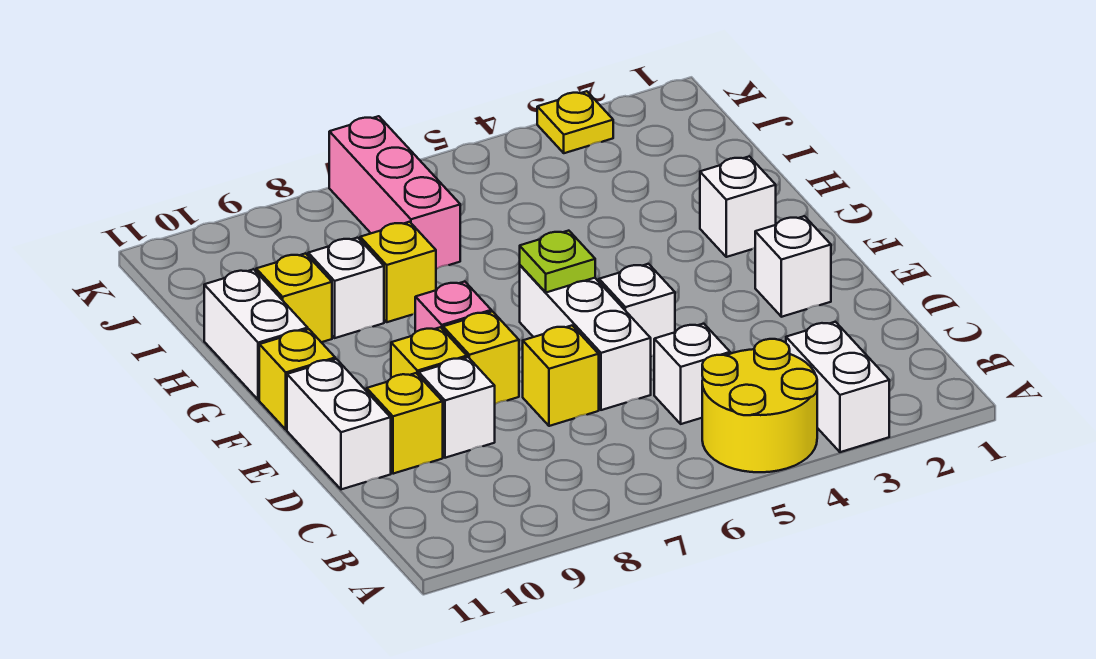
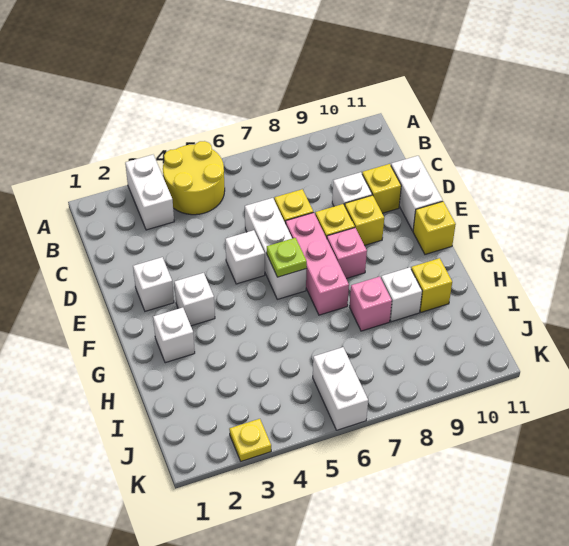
white brick C5 level 1 -> white brick F3 level 1
white brick G11:H11 level 1 -> white brick J6:K6 level 1
yellow brick H8 level 1 -> pink brick H8 level 1
pink brick I7:K7 level 1 -> pink brick E7:G7 level 1

